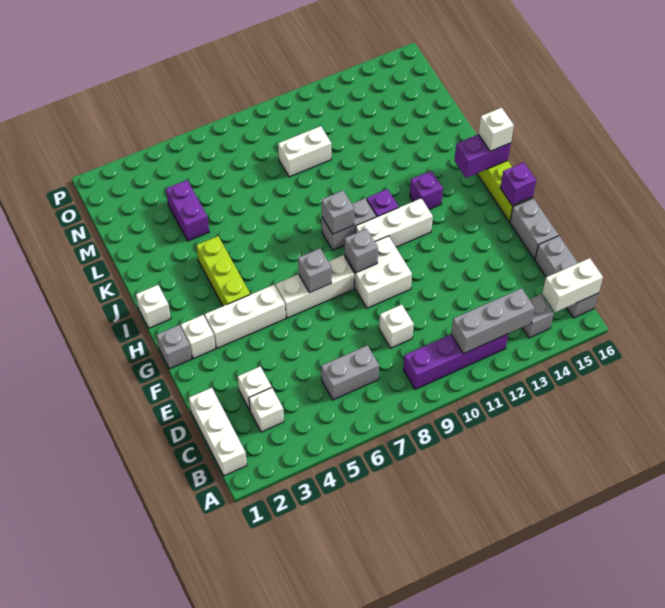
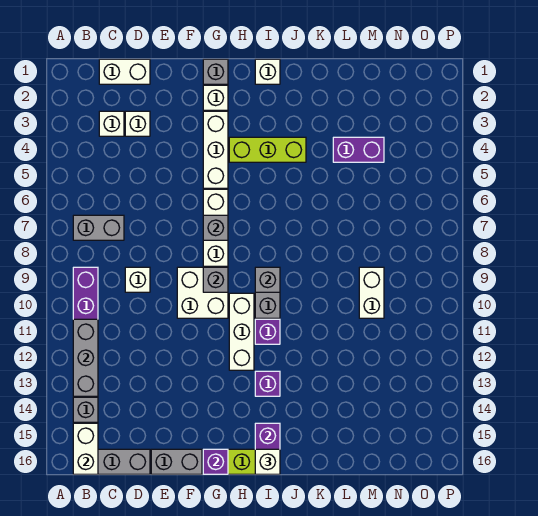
white brick B1:D1 level 1 -> white brick C1:D1 level 1
grey brick C6:C7 level 1 -> grey brick B7:C7 level 1

